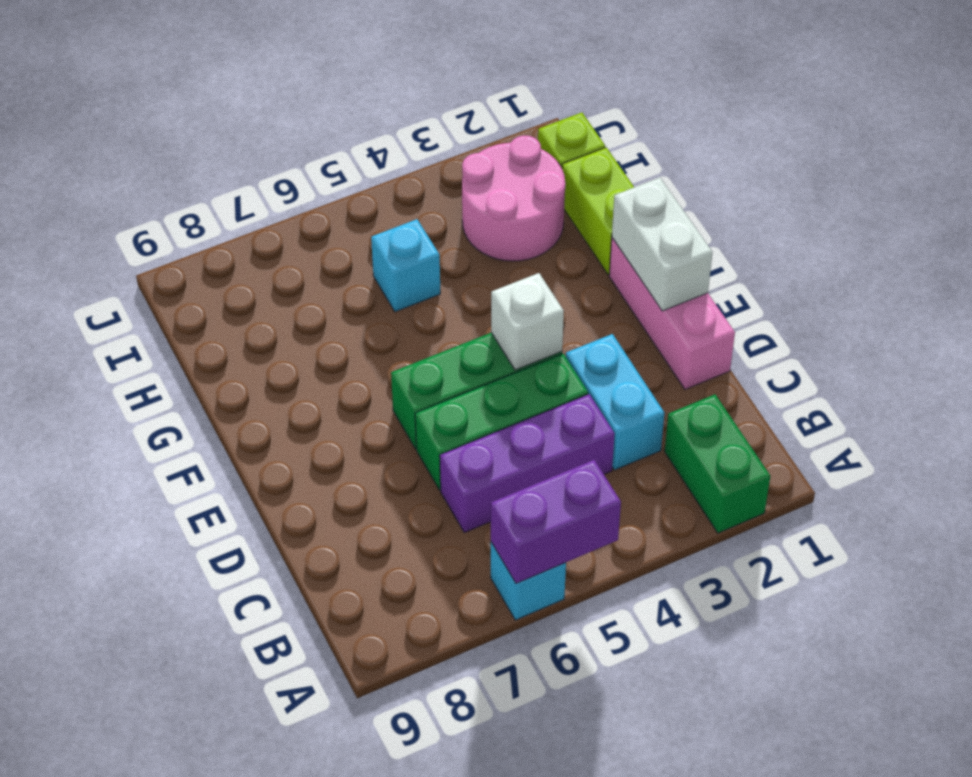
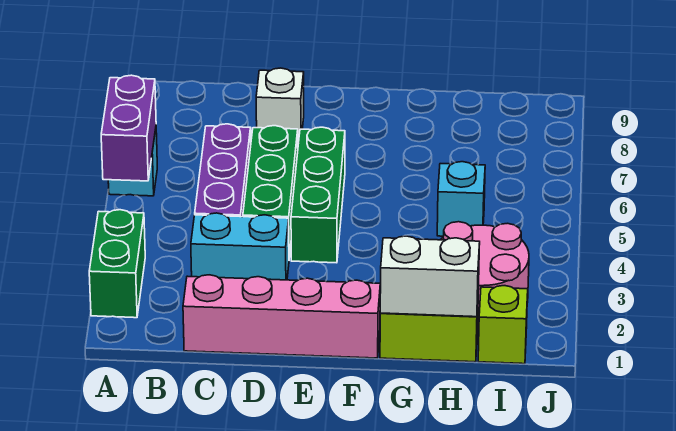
green brick A2:B2 level 1 -> green brick A2:A3 level 1
pink brick D1:F1 level 1 -> pink brick C1:F1 level 1
white brick E1:F1 level 2 -> white brick G1:H1 level 2
white brick E4 level 2 -> white brick D8 level 1

